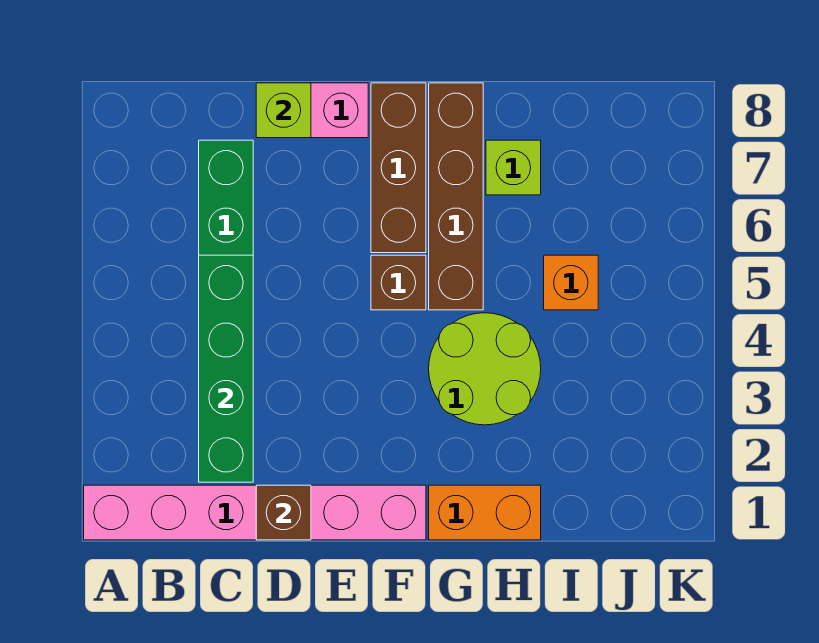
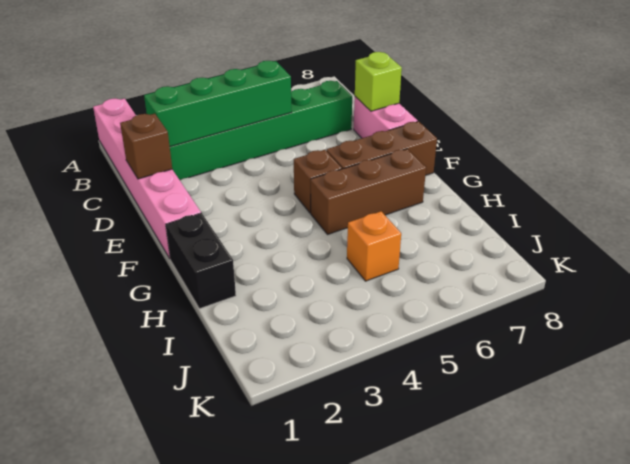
orange brick G1:H1 level 1 -> black brick G1:H1 level 1
lime round brick G3:H4 level 1 -> none
brown brick G5:G8 level 1 -> brown brick G5:G7 level 1
lime brick H7 level 1 -> none

